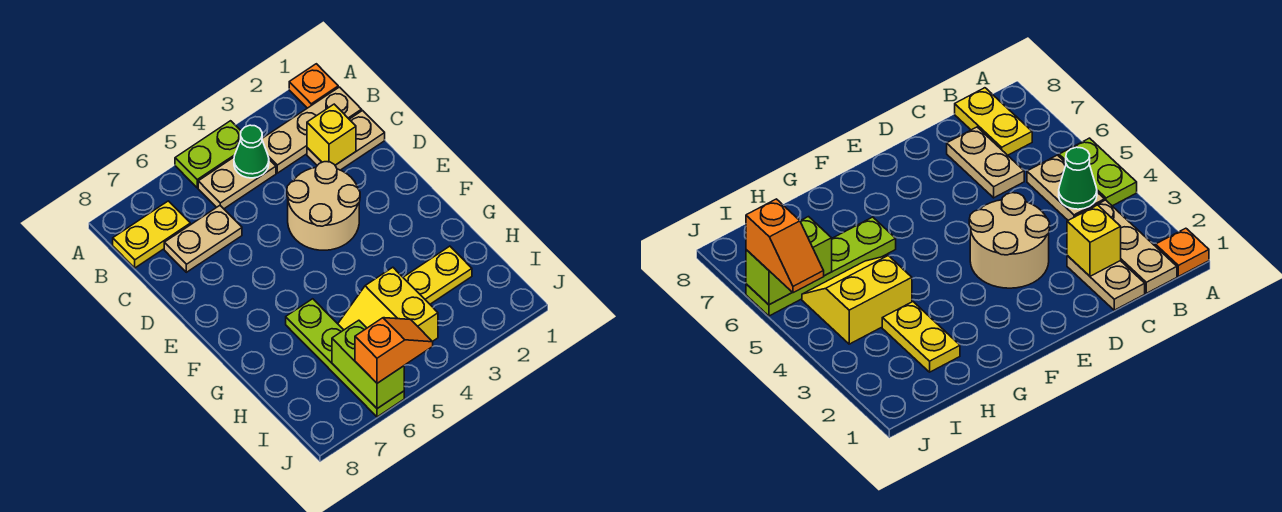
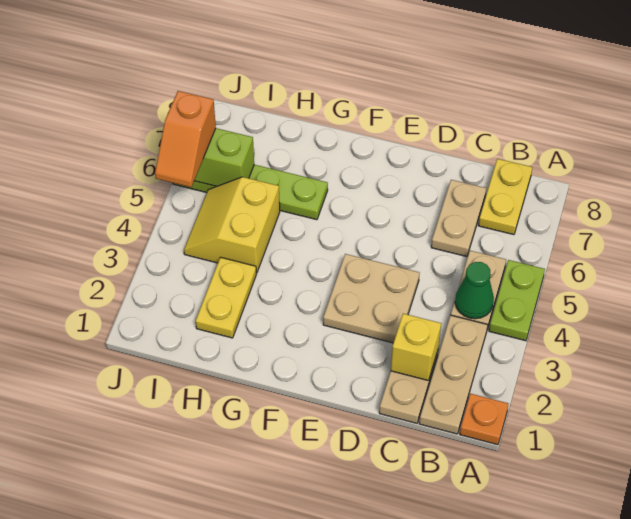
tan round brick D3:E4 level 1 -> tan plate D3:E4 level 1
yellow slope H4:I5 level 1 top 4 -> yellow slope H4:I5 level 1 top H

